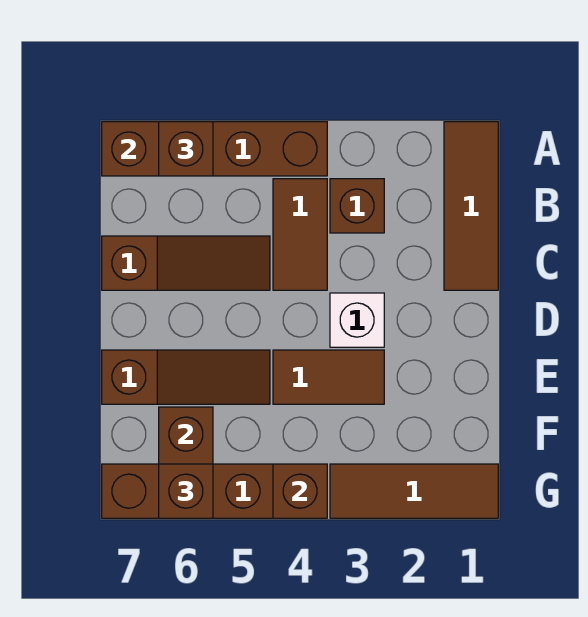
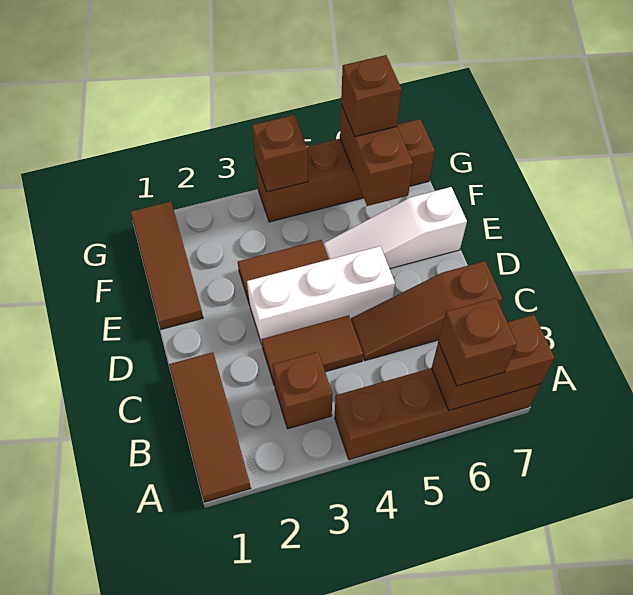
brown tile B4:C4 level 1 -> brown tile C3:C4 level 1
white brick D3 level 1 -> white brick D3:D5 level 1
brown slope E5:E7 level 1 top 7 -> white slope E5:E7 level 1 top 7
brown tile G1:G3 level 1 -> brown tile E1:G1 level 1

